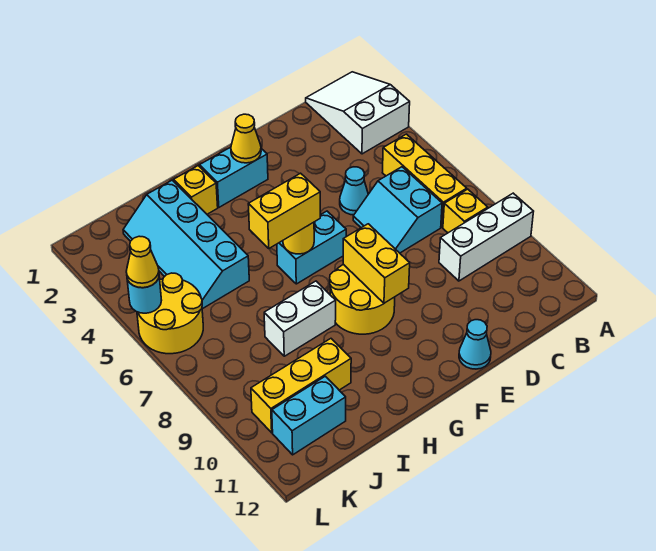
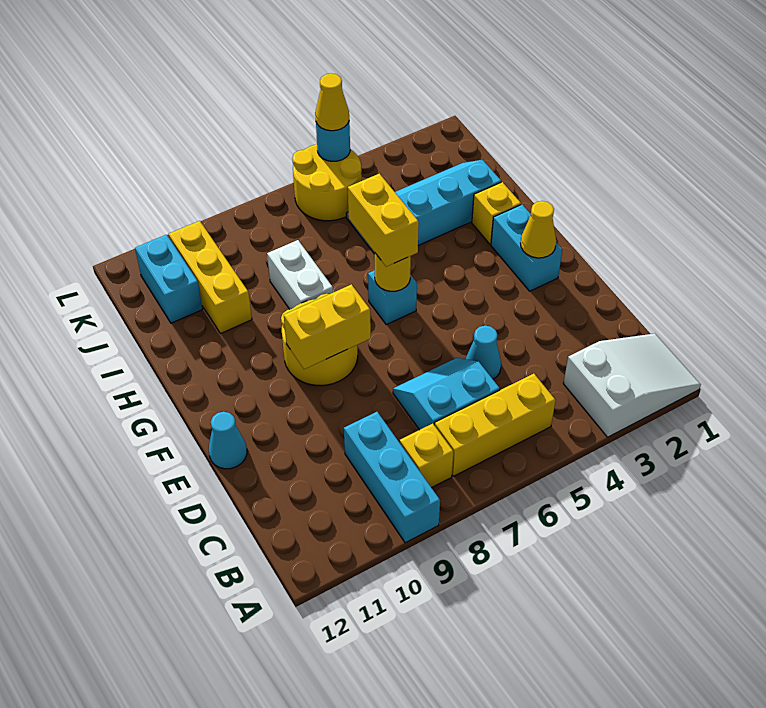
white brick A9:C9 level 1 -> cyan brick A9:C9 level 1
cyan brick F6:G6 level 1 -> cyan brick G6 level 1

